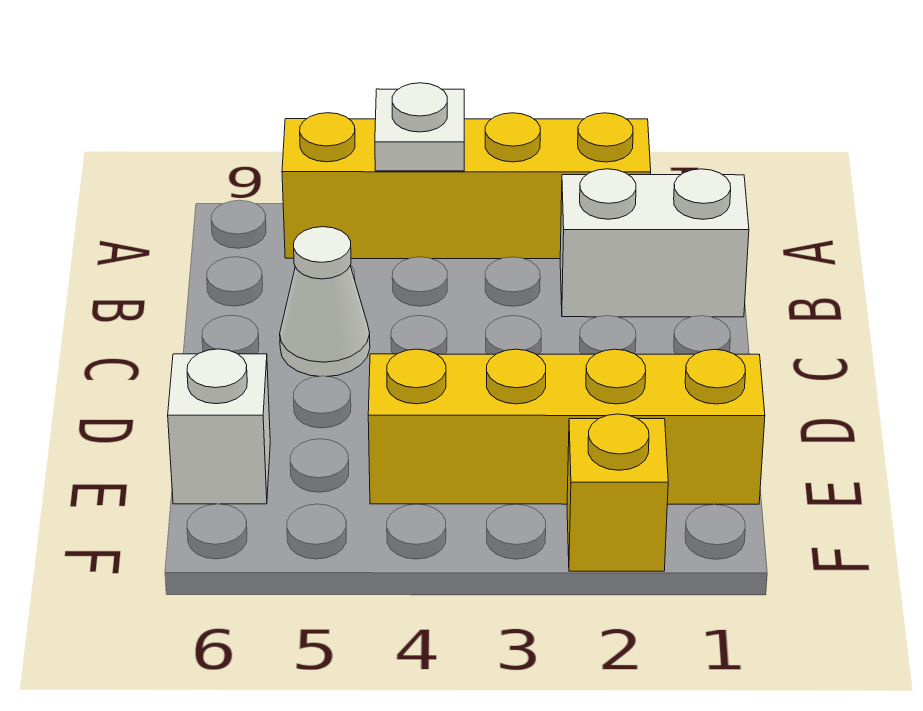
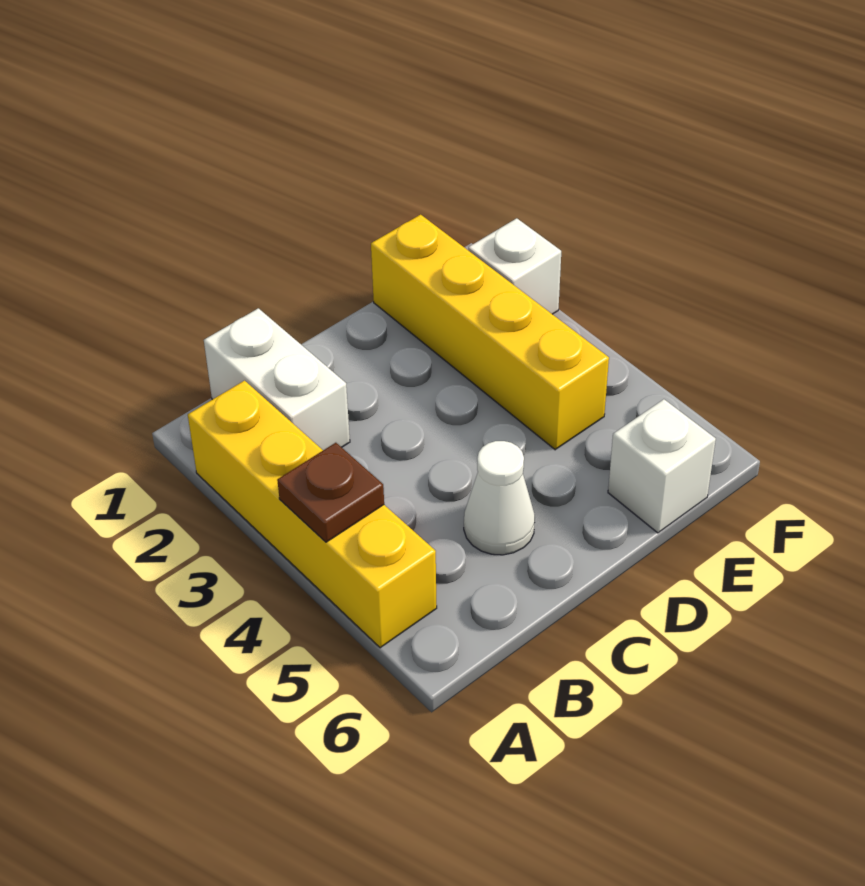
white plate A4 level 2 -> brown plate A4 level 2
yellow brick F2 level 1 -> white brick F2 level 1

